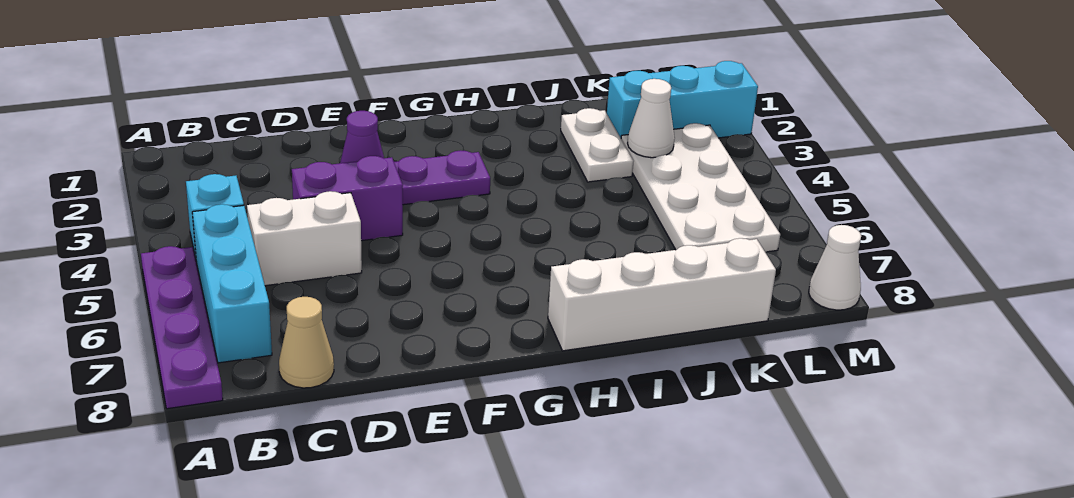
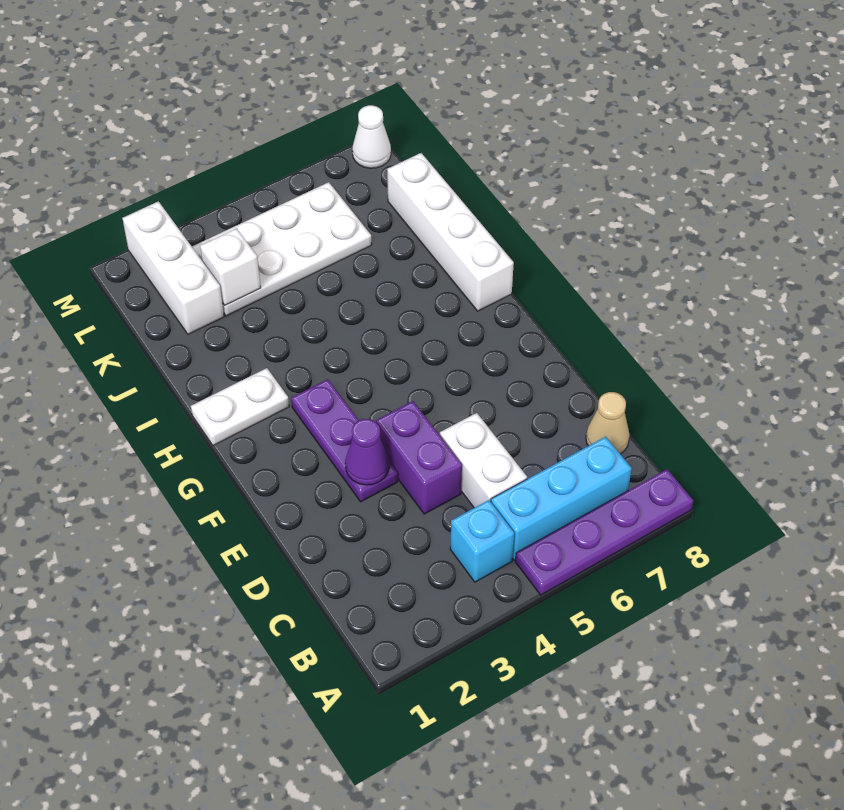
white plate J2:J3 level 1 -> white plate H1:H2 level 1
cyan brick K2:M2 level 1 -> white brick K2:M2 level 1
white cone K3 level 2 -> white brick K3 level 2

